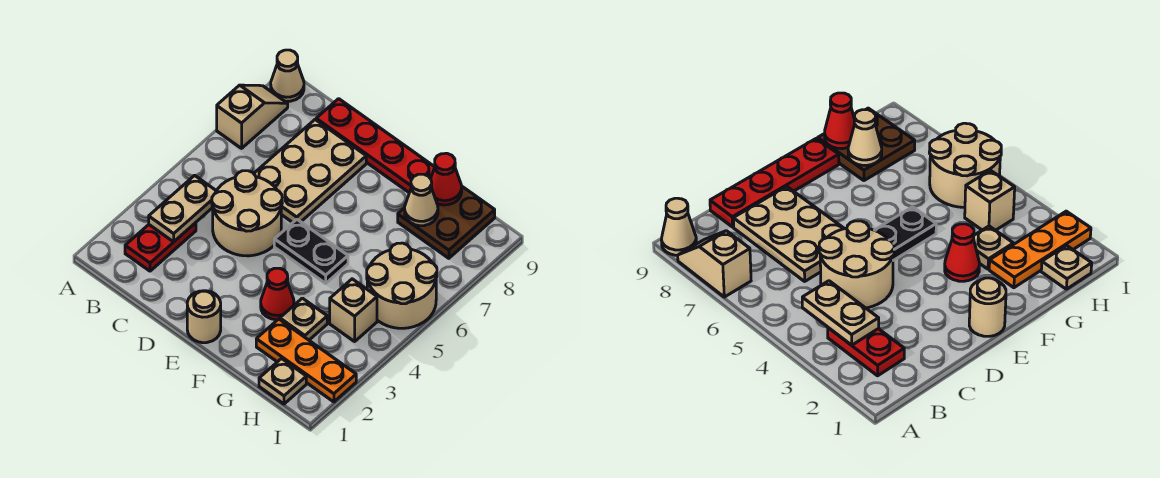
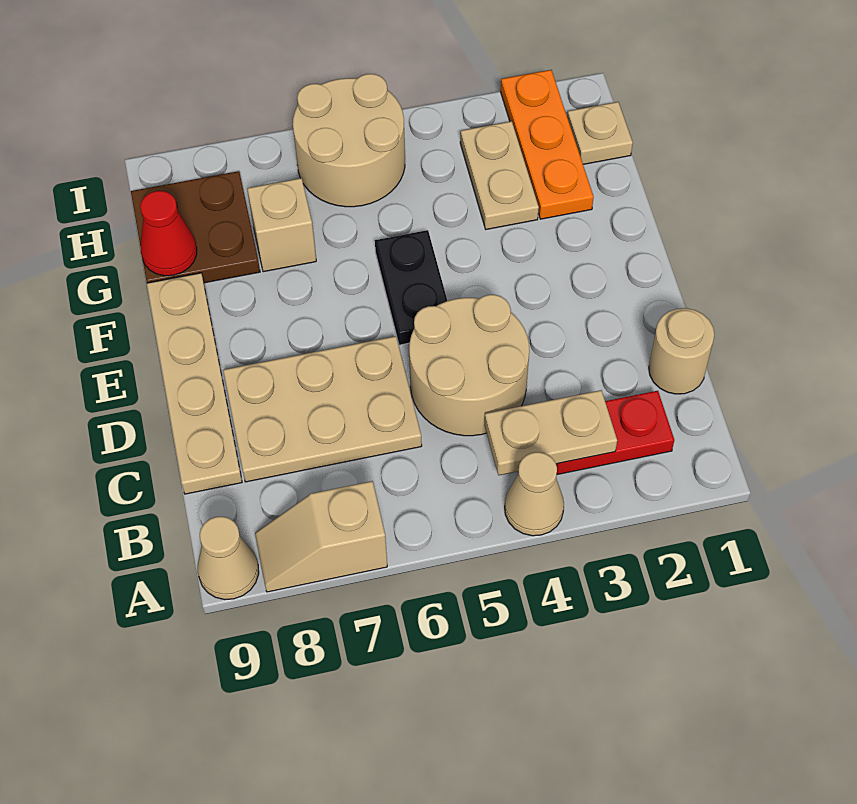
red plate C9:F9 level 1 -> tan plate C9:F9 level 1
tan round brick E1 level 1 -> tan round brick C1 level 1
red cone F3 level 1 -> none
tan plate G3 level 1 -> tan plate G3:H3 level 1
tan cone G8 level 2 -> tan cone A4 level 1
tan brick H4 level 1 -> tan brick G7 level 1

